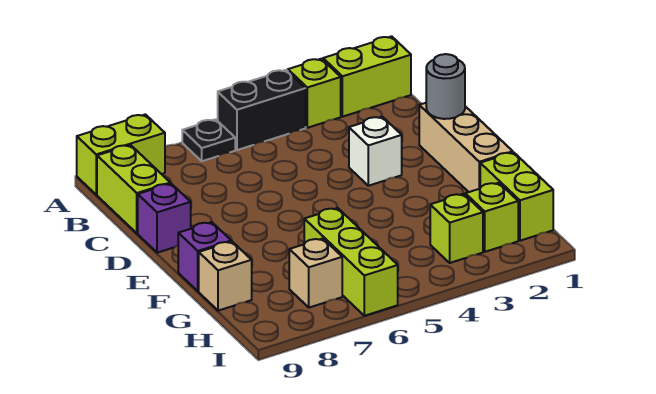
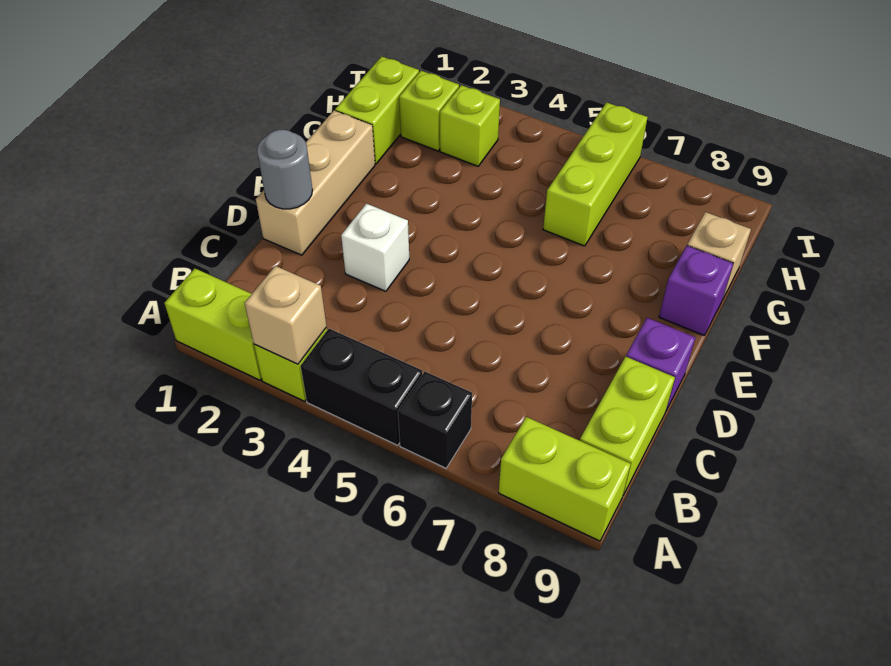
black plate A6 level 1 -> black brick A6 level 1
tan brick H7 level 1 -> tan brick A3 level 2

